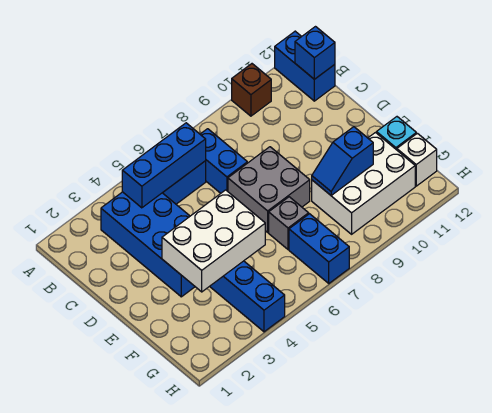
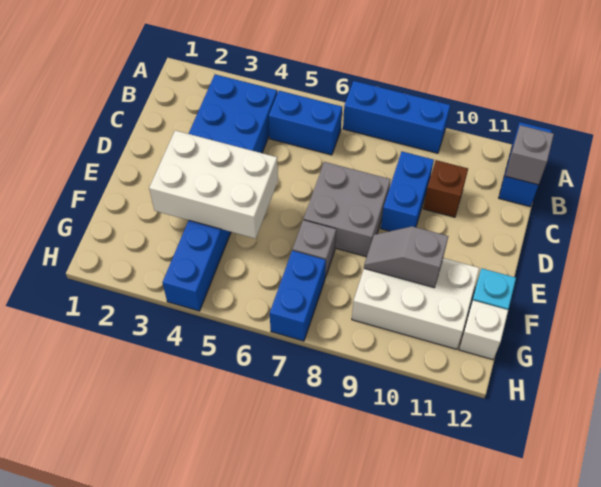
brown brick A10 level 1 -> brown brick C10 level 1
blue brick B4:B6 level 2 -> blue brick A7:A9 level 1
blue brick B7:C7 level 1 -> blue brick C9:D9 level 1
blue brick B12 level 2 -> grey brick B12 level 2
blue slope F9:F10 level 2 top 10 -> grey slope F9:F10 level 2 top 10

